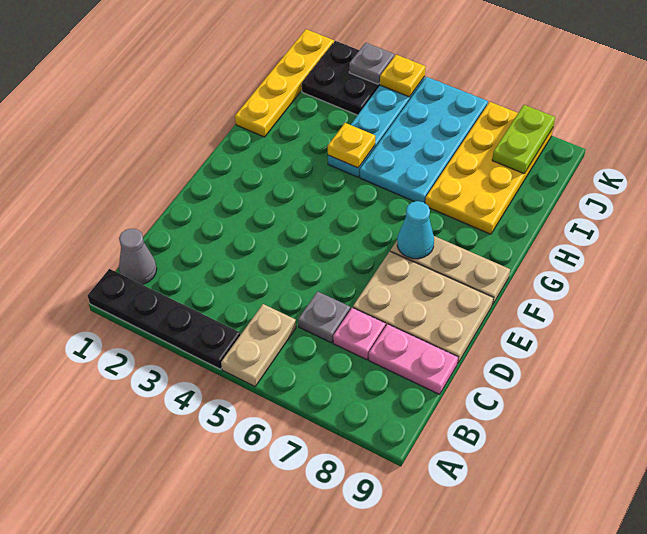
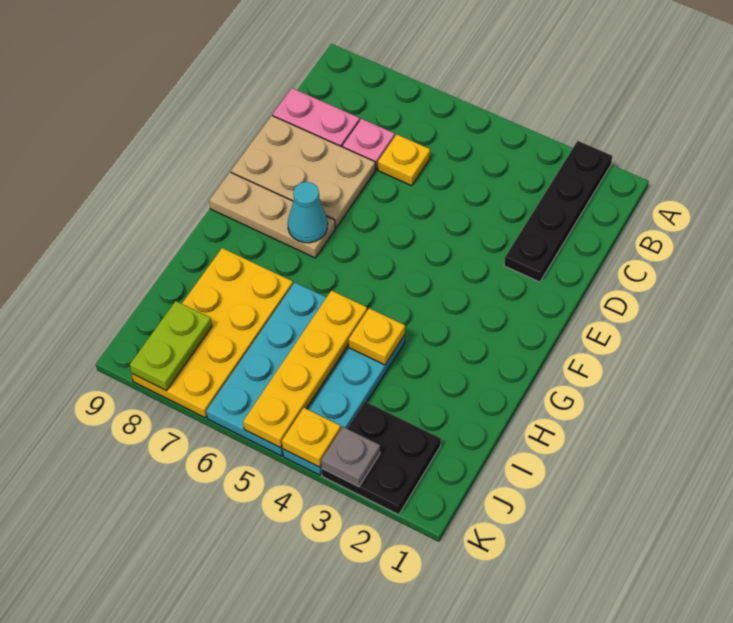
black plate A1:A4 level 1 -> black plate A2:D2 level 1
tan plate A5:B5 level 1 -> none
grey cone B1 level 1 -> none
grey plate C6 level 1 -> yellow plate C6 level 1
yellow plate H1:K1 level 1 -> yellow plate H5:K5 level 2

